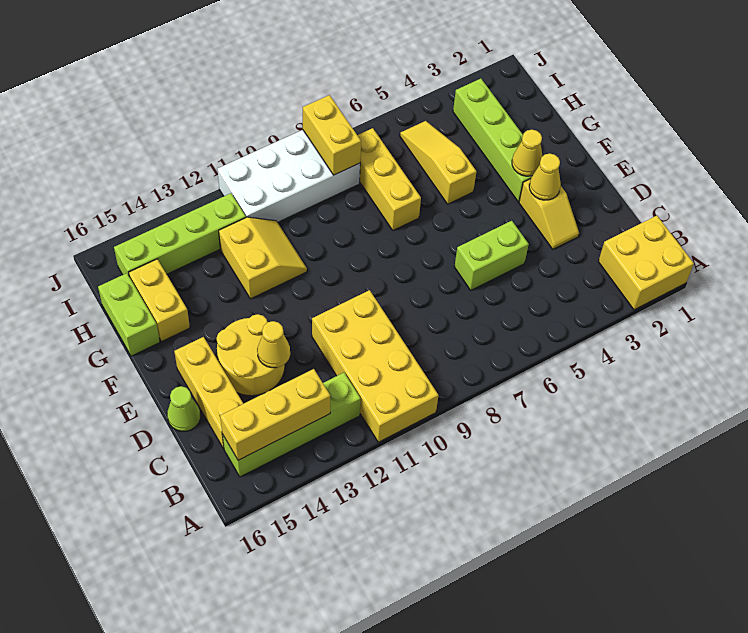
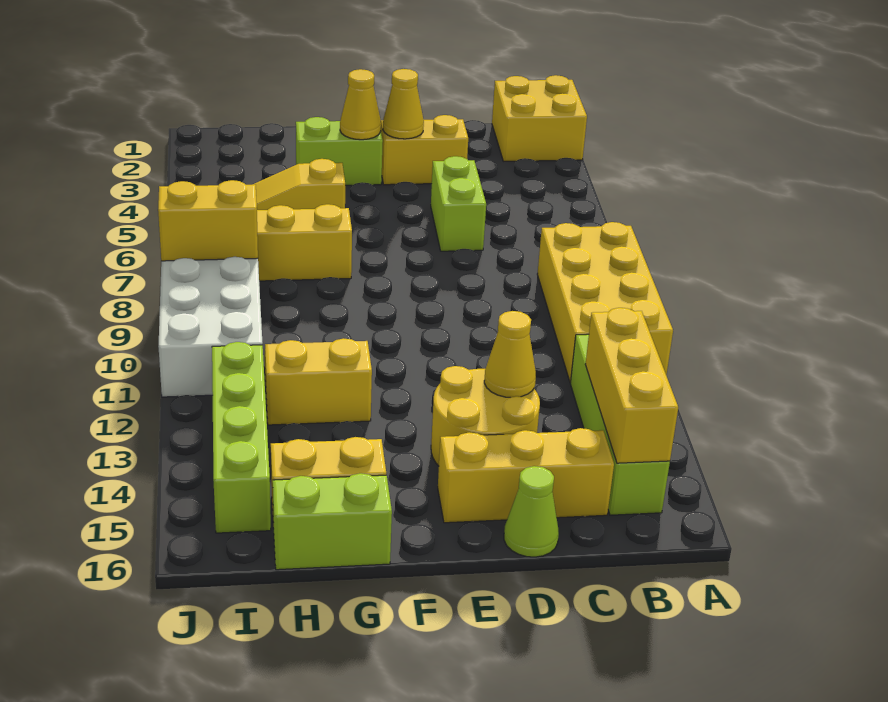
yellow brick A10:D11 level 1 -> yellow brick A8:B11 level 1
yellow slope D3:E3 level 1 top E -> yellow brick D3:E3 level 1
lime brick F3:I3 level 1 -> lime brick F3:G3 level 1

